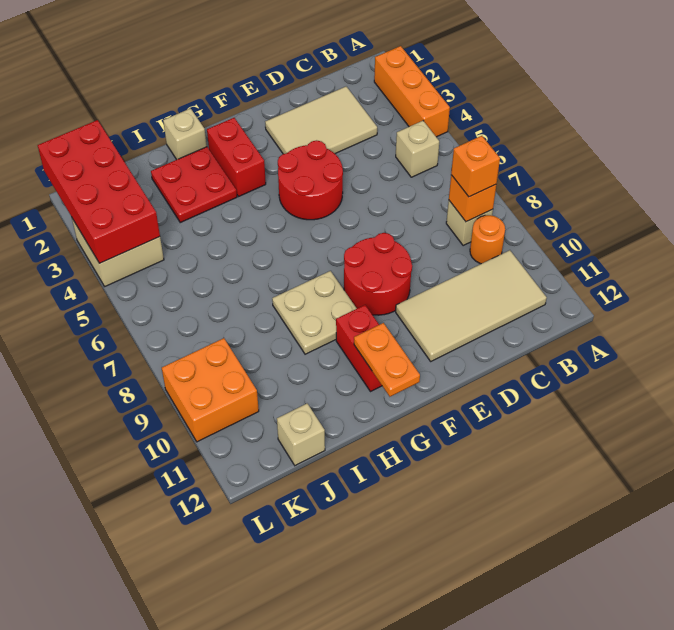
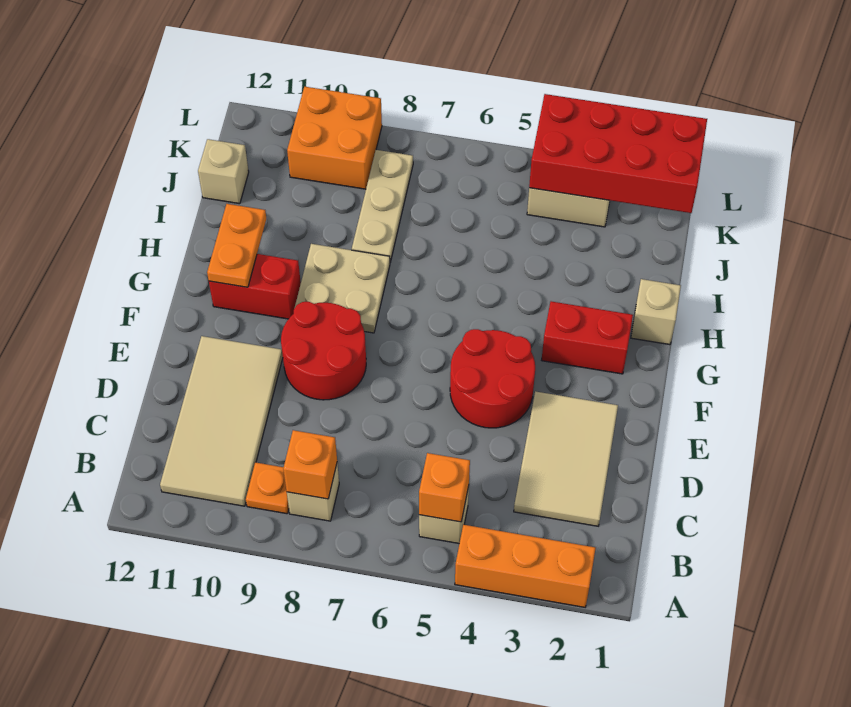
orange brick B8 level 3 -> orange brick B5 level 2
orange round brick B9 level 1 -> orange plate B9 level 1
orange plate G11:G12 level 2 -> orange plate G11:H11 level 2
red plate H2:I3 level 1 -> none
none -> tan plate I8:K8 level 1

